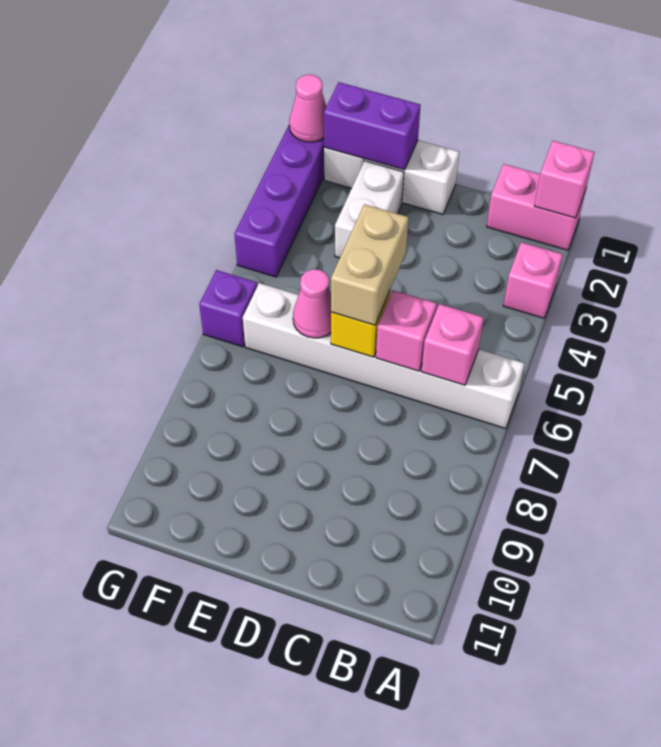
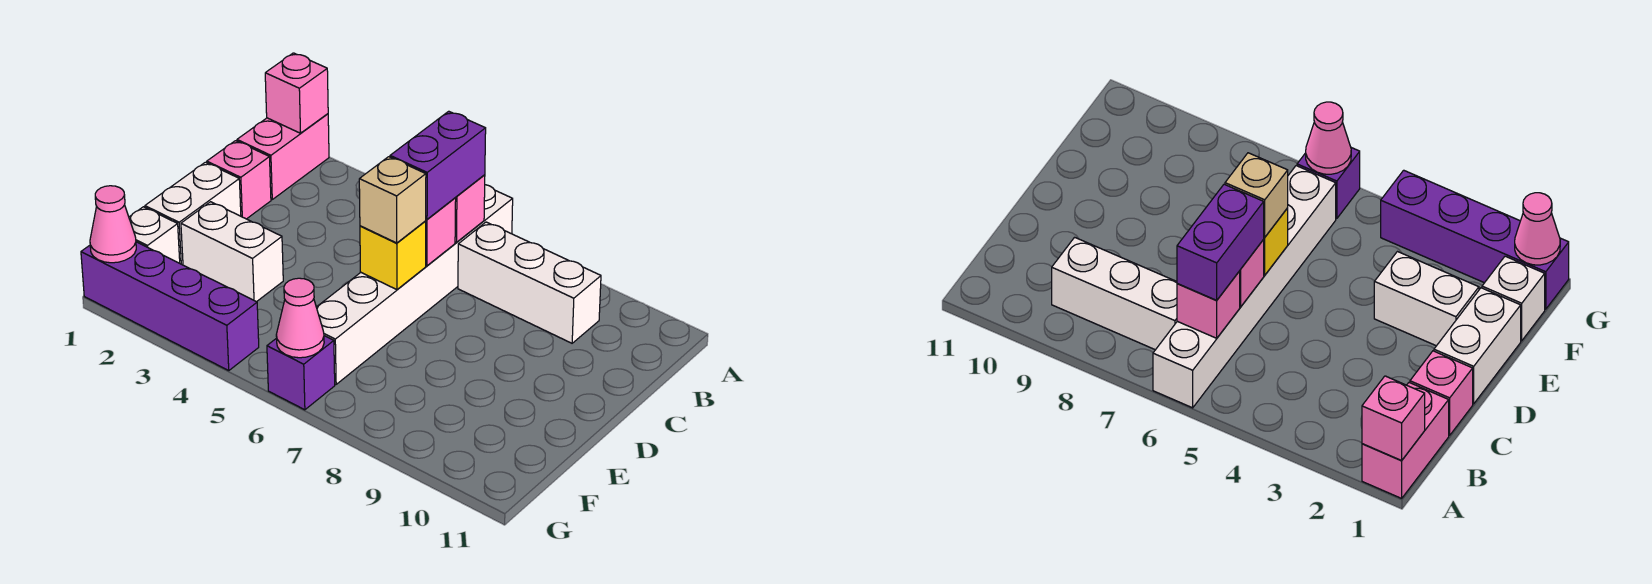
pink brick A3 level 1 -> pink brick C1 level 1
none -> white brick B7:B9 level 1
tan brick D5:D6 level 3 -> tan brick D6 level 3
purple brick E1:F1 level 2 -> purple brick B6:C6 level 3
pink cone E6 level 2 -> pink cone G6 level 2

